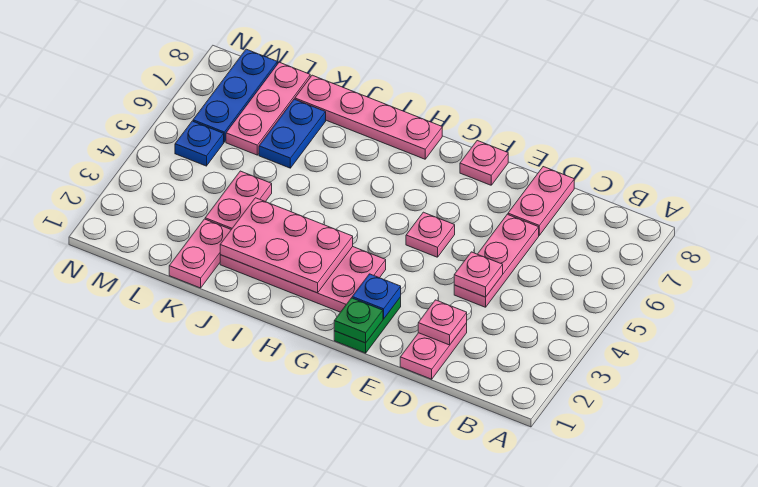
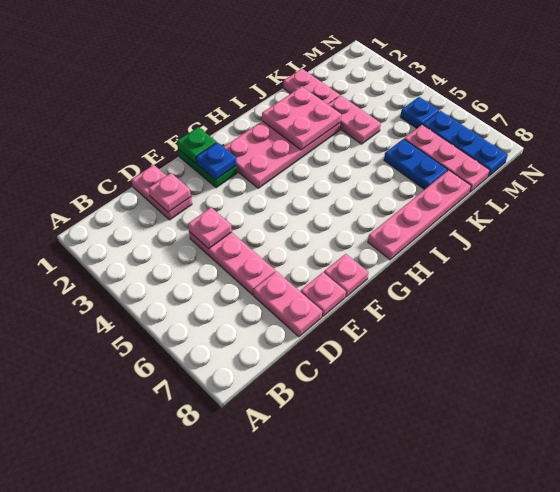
pink plate F5 level 1 -> pink plate E8 level 1
pink plate H2:J3 level 2 -> pink plate I2:J3 level 2

